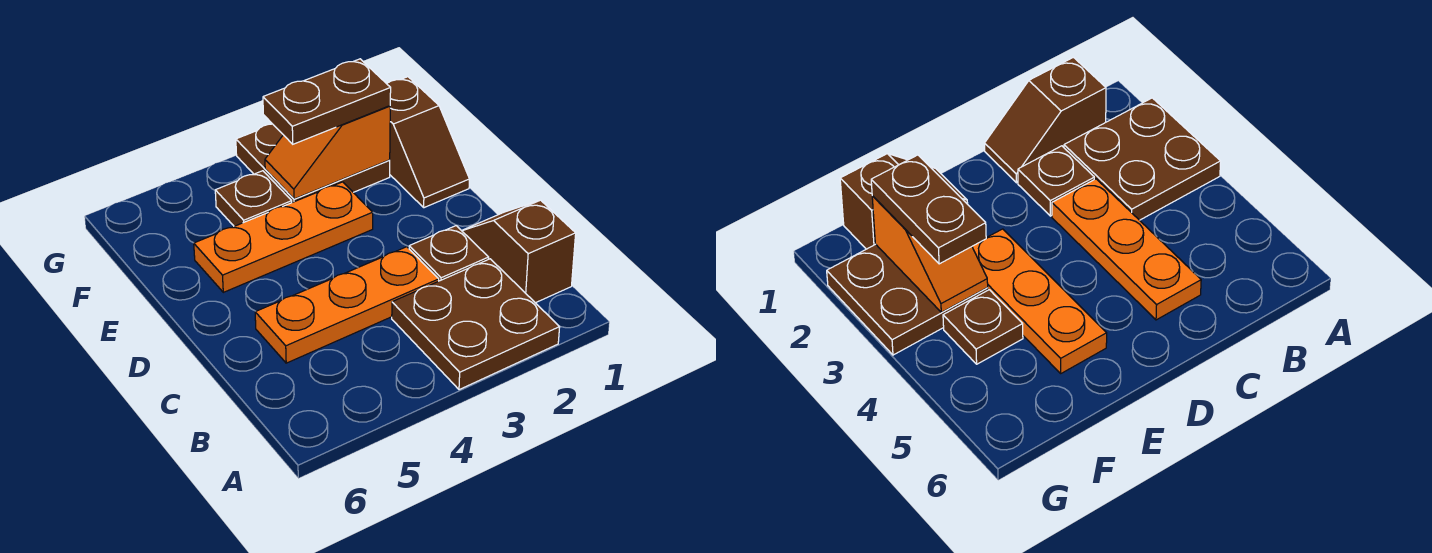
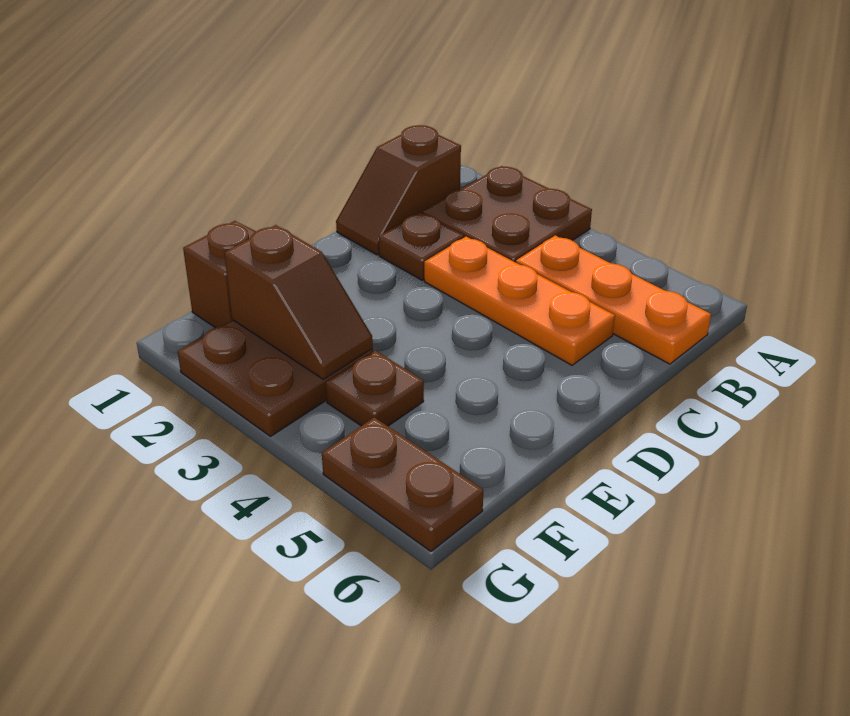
orange plate E3:E5 level 1 -> orange plate B4:B6 level 1
orange slope F2:F3 level 2 top 2 -> brown slope F2:F3 level 2 top 2
brown plate F2:F3 level 3 -> brown plate G5:G6 level 1

